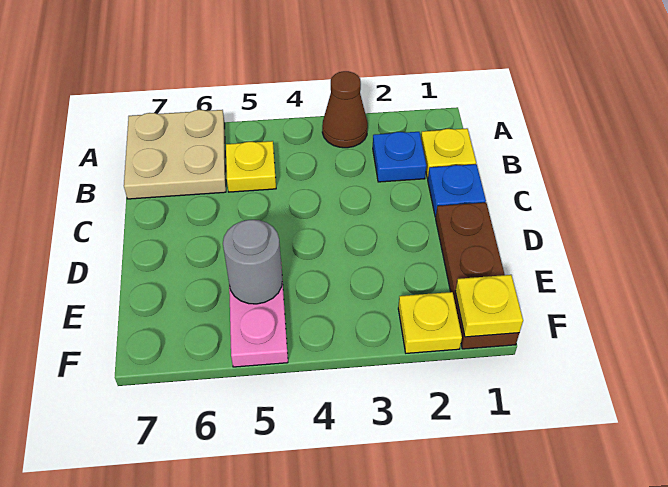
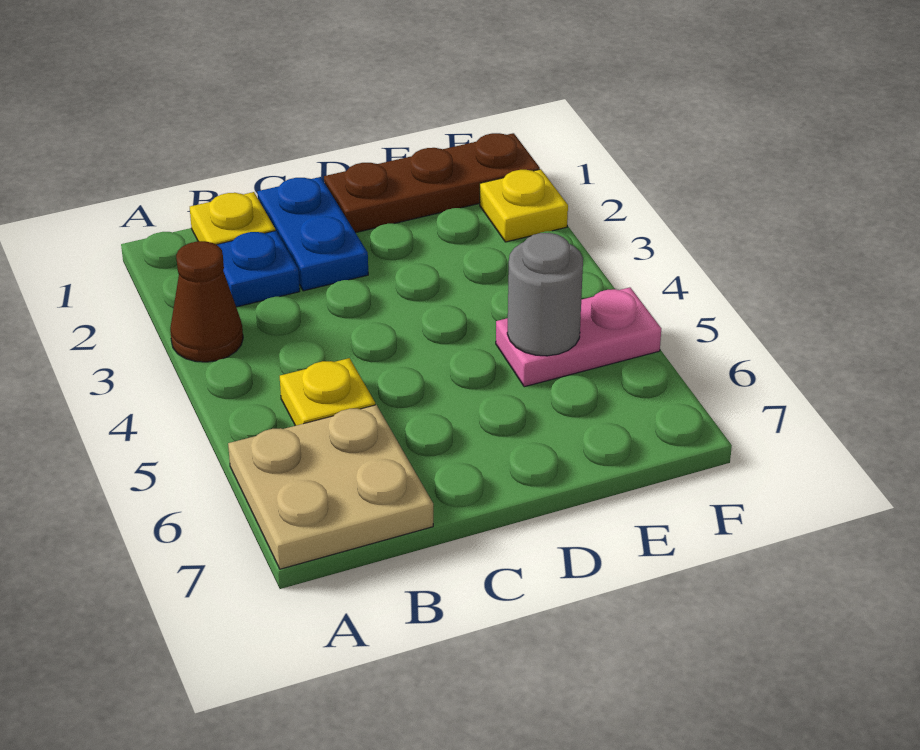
blue plate C1 level 1 -> blue plate C1:C2 level 1
yellow plate F1 level 2 -> none

